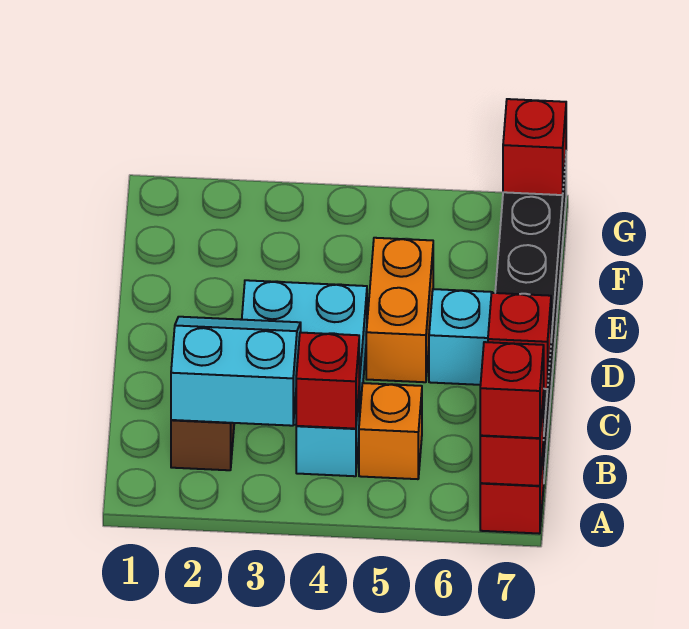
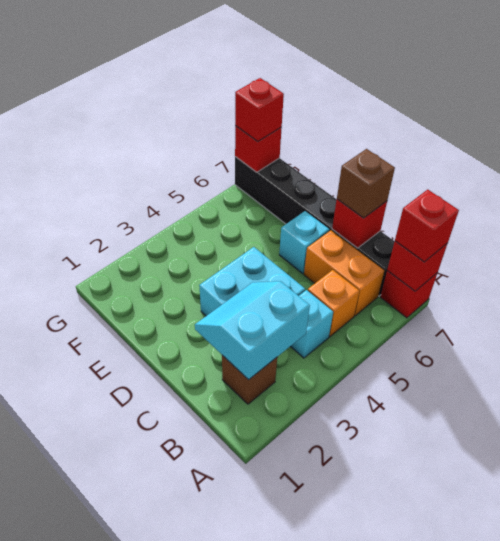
red brick B4 level 2 -> red brick G7 level 3
none -> brown brick C7 level 3
orange brick D5:E5 level 1 -> orange brick B6:C6 level 1

